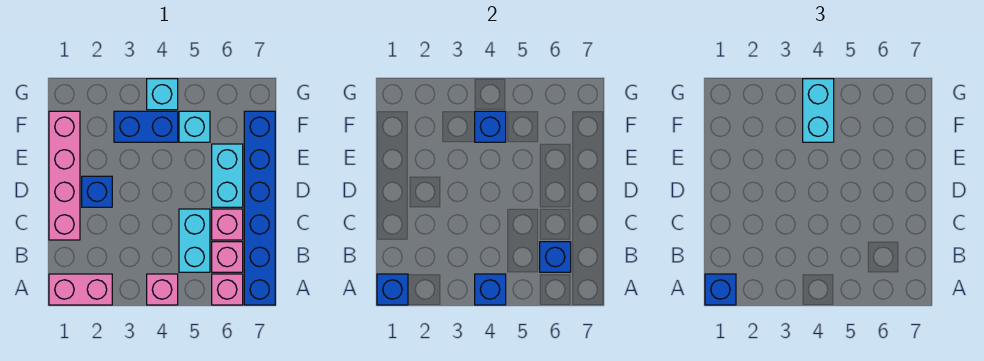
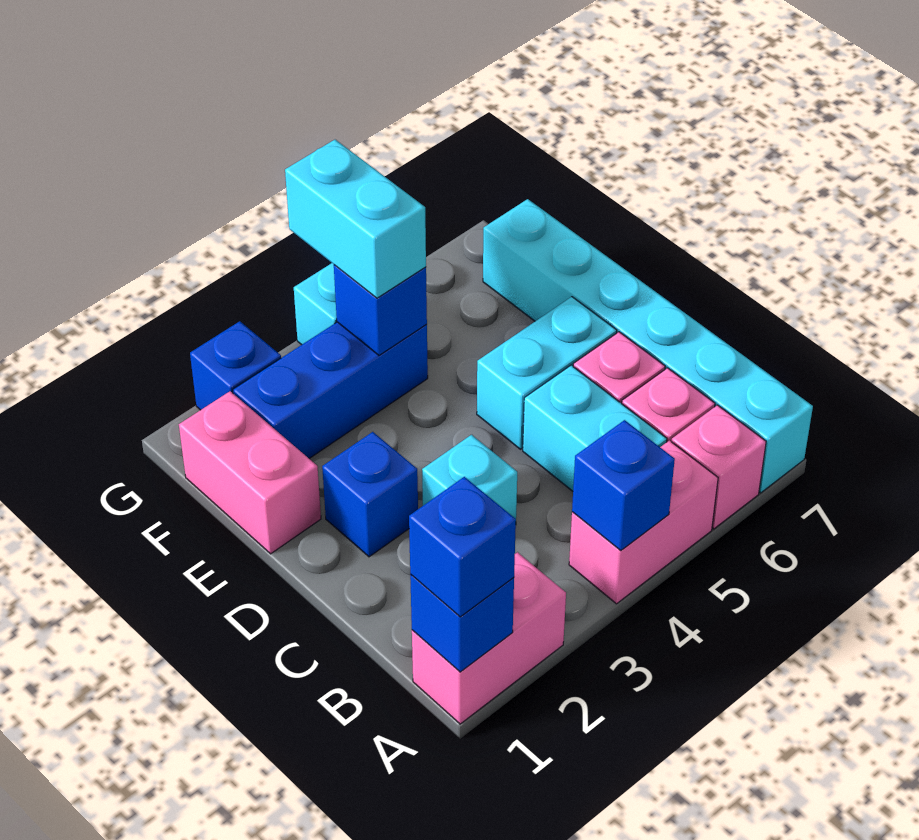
pink brick A4 level 1 -> pink brick A4:A5 level 1
blue brick A7:F7 level 1 -> cyan brick A7:F7 level 1
blue brick B6 level 2 -> blue brick G2 level 1
pink brick C1:F1 level 1 -> pink brick E1:F1 level 1
cyan brick D6:E6 level 1 -> cyan brick D5:D6 level 1
blue brick F3:F4 level 1 -> blue brick F2:F4 level 1
cyan brick F5 level 1 -> cyan brick C3 level 1

